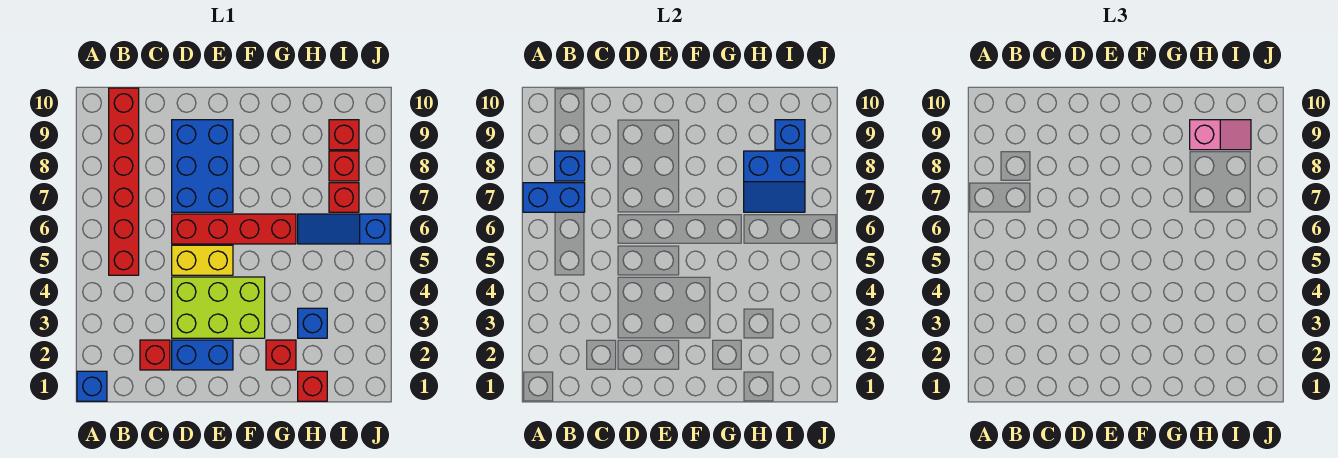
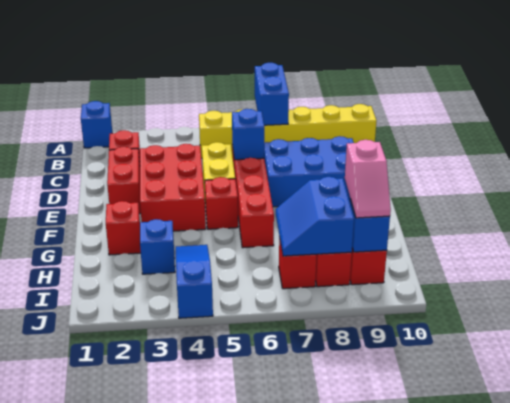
red brick B5:B10 level 1 -> yellow brick B5:B10 level 1
blue brick B8 level 2 -> blue brick D6 level 2
blue brick D2:E2 level 1 -> red brick D2:E2 level 1
lime brick D3:F4 level 1 -> red brick D3:F4 level 1
red brick H1 level 1 -> red brick F5 level 1
blue slope H6:J6 level 1 top J -> blue slope H4:J4 level 1 top J

